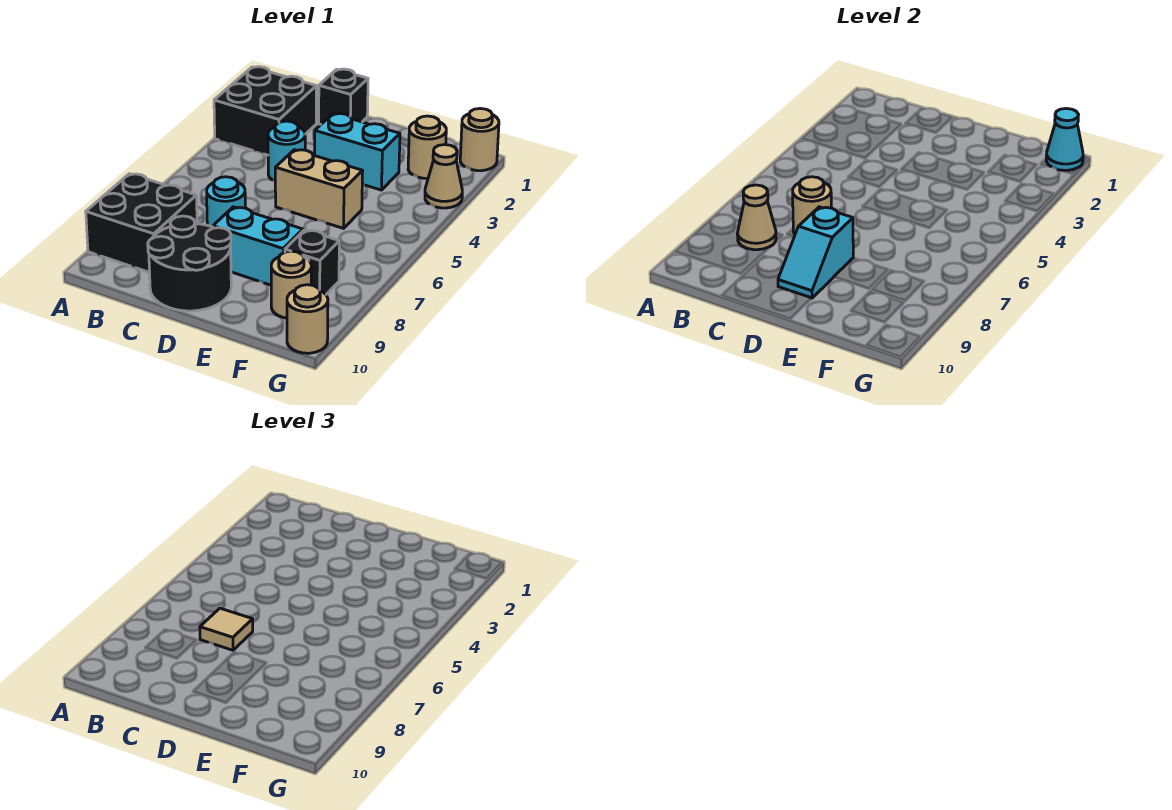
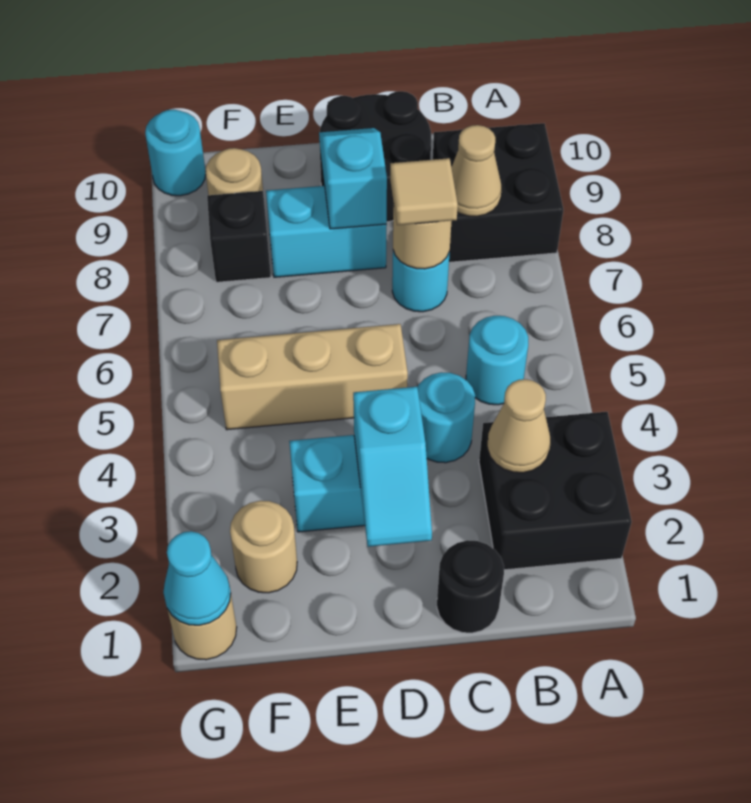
none -> cyan round brick B5 level 1
black brick C1 level 1 -> black round brick C1 level 1
none -> cyan slope D2:D3 level 2 top 3
tan brick D5:E5 level 1 -> tan brick D5:F5 level 1
tan cone G3 level 1 -> tan cone B3 level 2
tan round brick G10 level 1 -> cyan round brick G10 level 1

